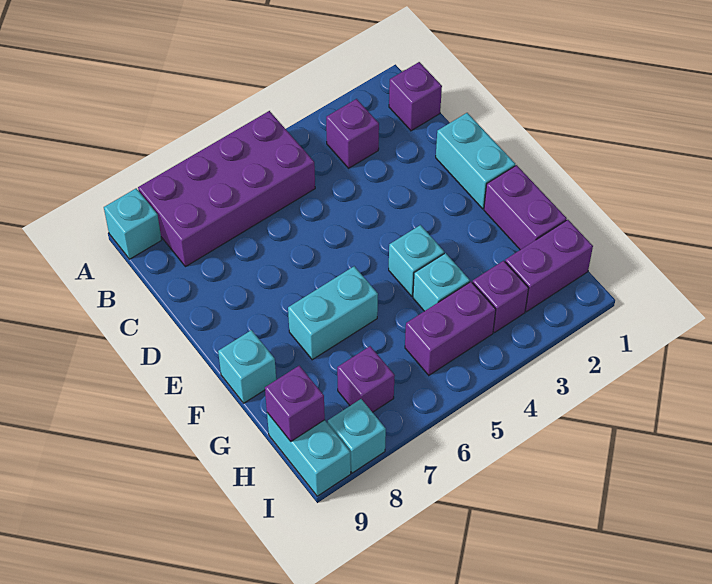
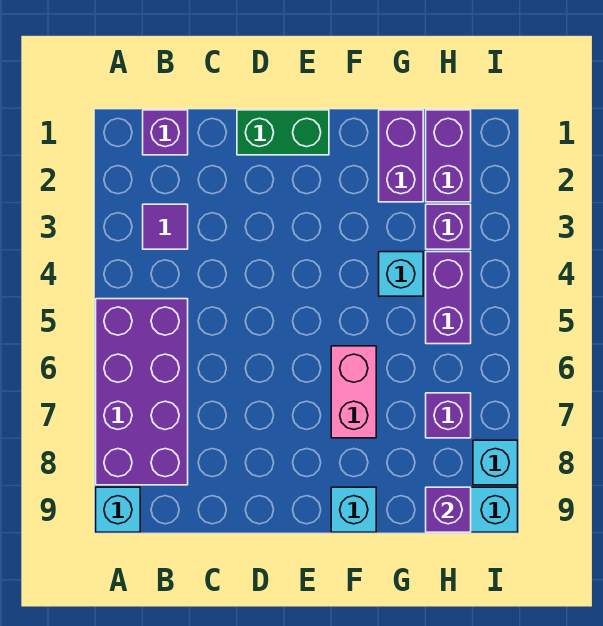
purple brick B3 level 1 -> purple tile B3 level 1
cyan brick D1:E1 level 1 -> green brick D1:E1 level 1
purple brick F1:G1 level 1 -> purple brick G1:G2 level 1
cyan brick F4 level 1 -> none
cyan brick F6:F7 level 1 -> pink brick F6:F7 level 1

